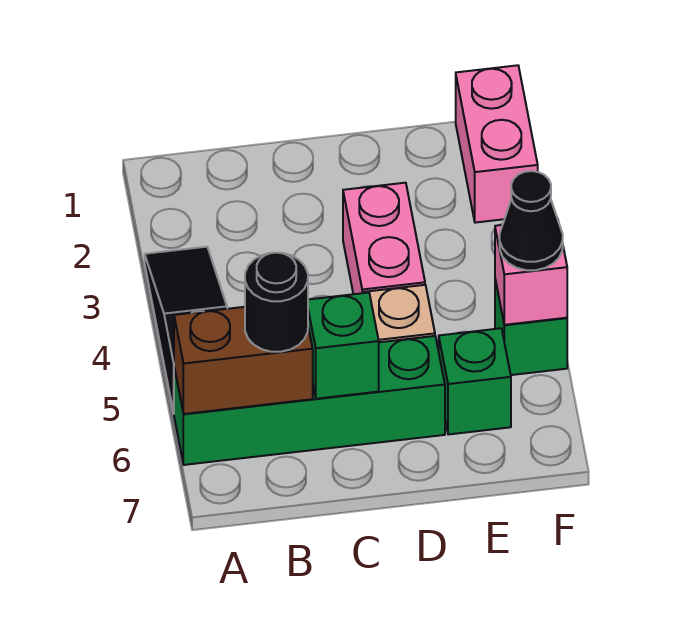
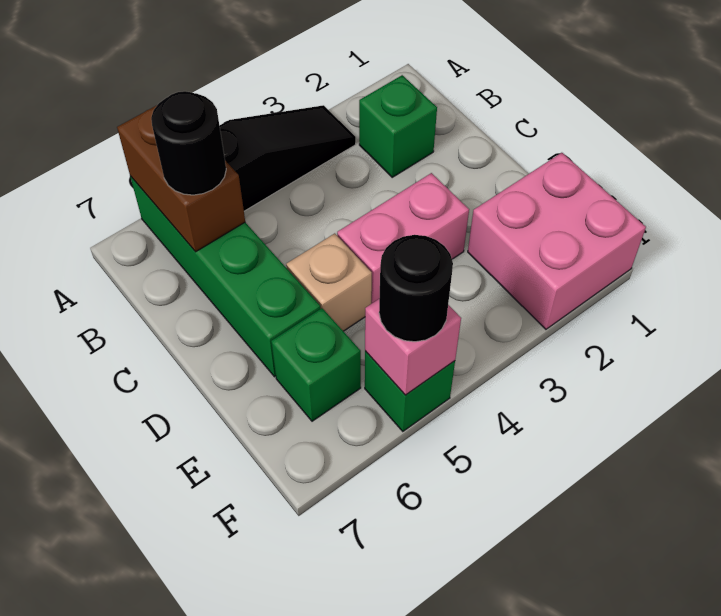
green brick C6 level 2 -> green brick B2 level 1
pink brick F1:F2 level 1 -> pink brick E1:F2 level 1
black cone F5 level 3 -> black round brick F5 level 3

